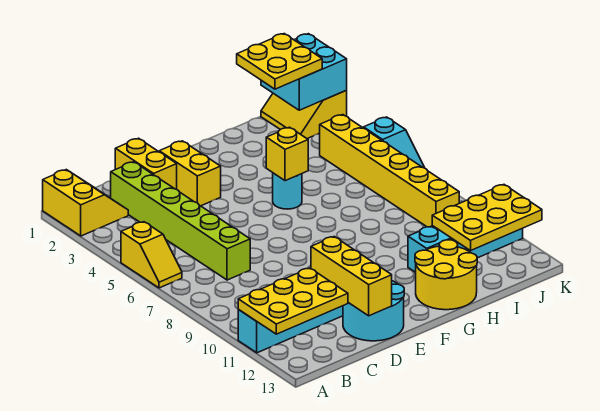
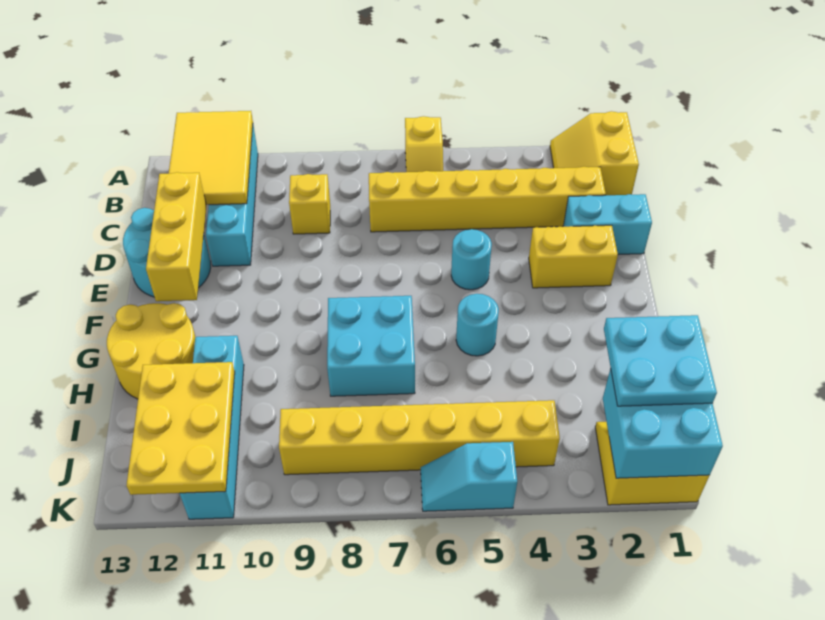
yellow slope A1:B2 level 1 top A -> yellow slope A1:B2 level 1 top 1
yellow slope A5:A6 level 1 top 5 -> yellow slope A6:B6 level 1 top A
yellow plate A11:C12 level 2 -> yellow tile A11:C12 level 2
lime brick C2:C7 level 1 -> yellow brick C2:C7 level 1
yellow brick D1:D2 level 1 -> cyan brick D1:D2 level 1
yellow brick D11:D13 level 2 -> yellow brick D12:F12 level 2
none -> cyan round brick E5 level 1
yellow brick G5 level 2 -> yellow brick C9 level 1
none -> cyan brick G7:H8 level 1
yellow plate I1:J2 level 3 -> cyan plate I1:J2 level 3

